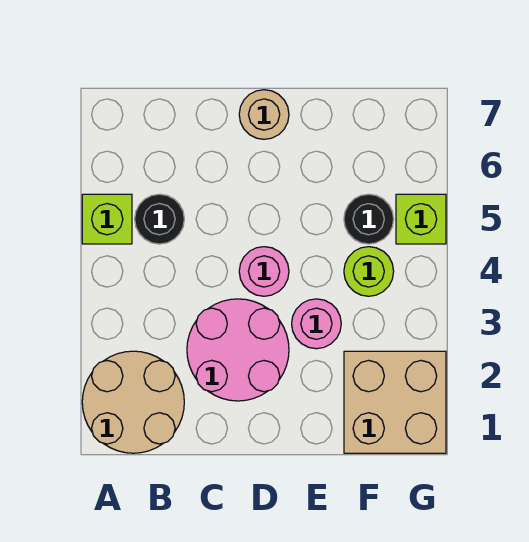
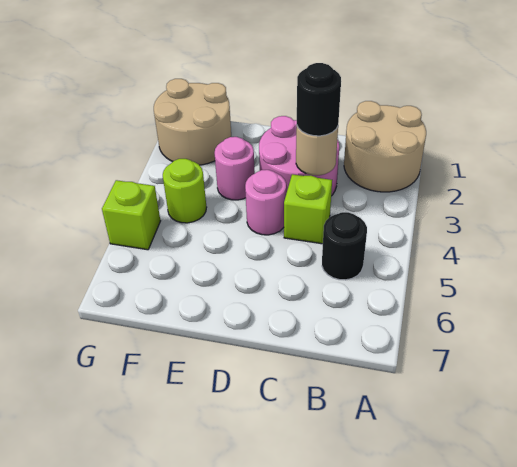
lime brick A5 level 1 -> lime brick C4 level 1
tan round brick D7 level 1 -> tan round brick C3 level 2
tan brick F1:G2 level 1 -> tan round brick F1:G2 level 1
black round brick F5 level 1 -> black round brick C3 level 3

